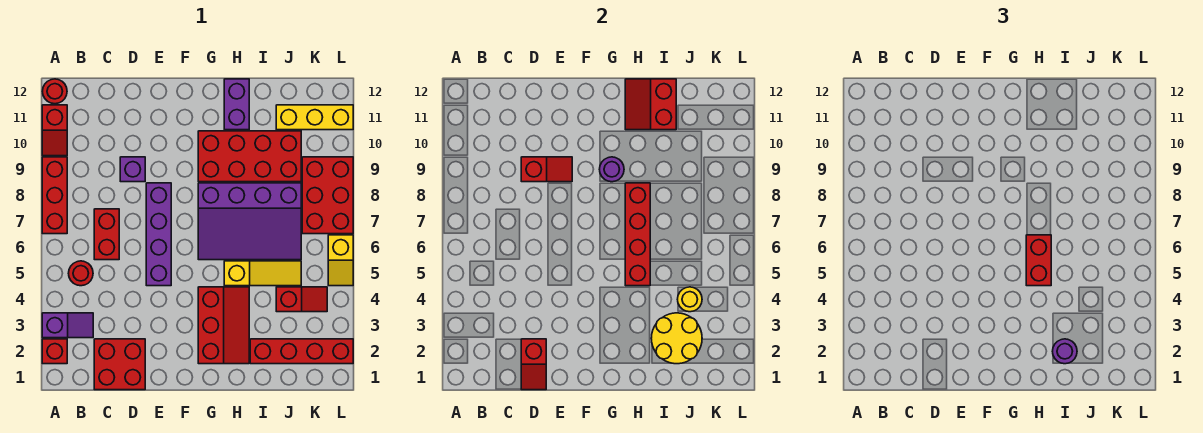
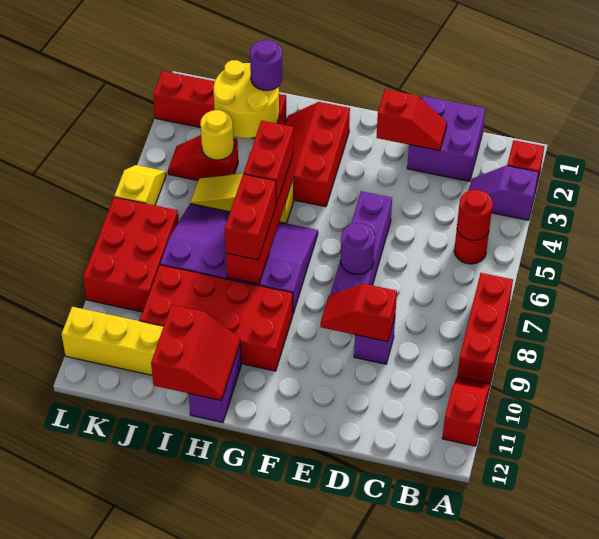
red round brick A12 level 1 -> red round brick B5 level 2
red brick C1:D2 level 1 -> purple brick C1:D2 level 1
red brick C6:C7 level 1 -> red brick H7:H8 level 3
red slope D1:D2 level 2 top 2 -> red slope D2:E2 level 2 top E
purple round brick G9 level 2 -> purple round brick E7 level 2

